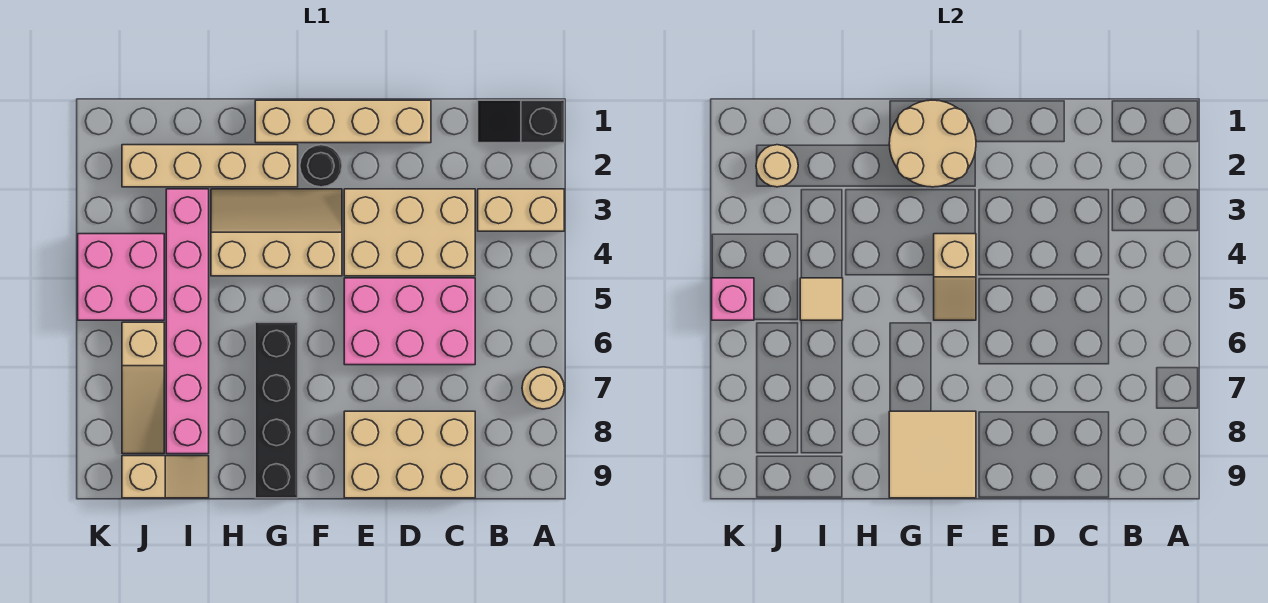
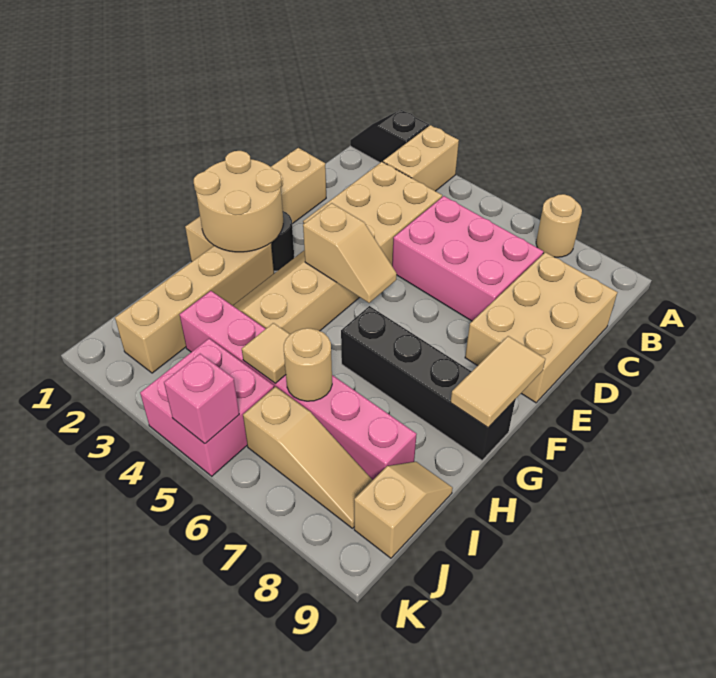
black slope A1:B1 level 1 top A -> black slope A1:A2 level 1 top 2
pink brick C5:E6 level 1 -> pink brick C5:D7 level 1
tan tile F8:G9 level 2 -> tan tile F9:G9 level 2
tan round brick J2 level 2 -> tan round brick I6 level 2

